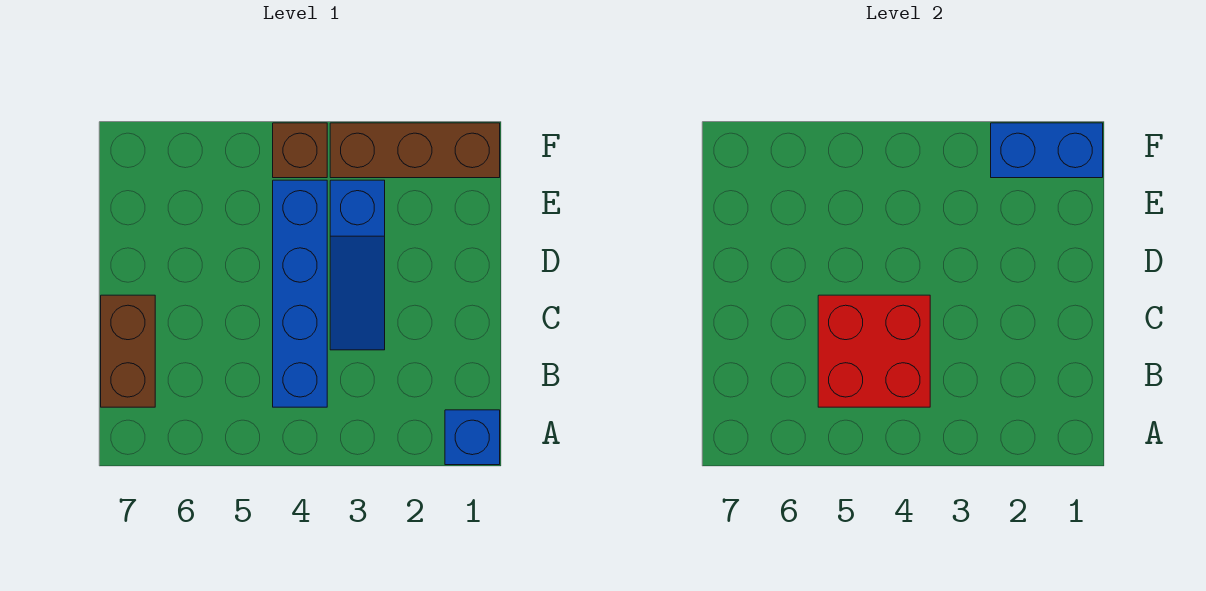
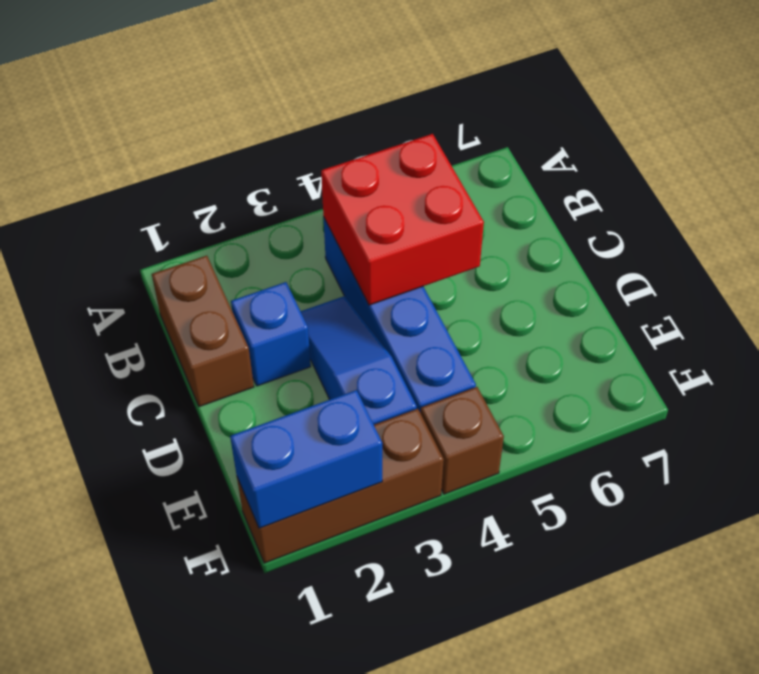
blue brick A1 level 1 -> blue brick C2 level 1
brown brick B7:C7 level 1 -> brown brick B1:C1 level 1

